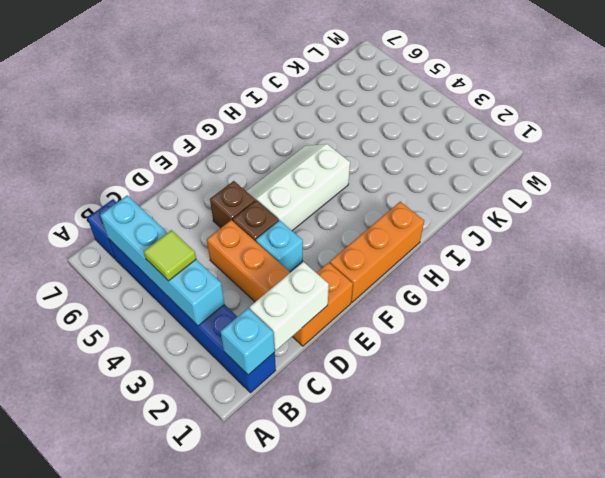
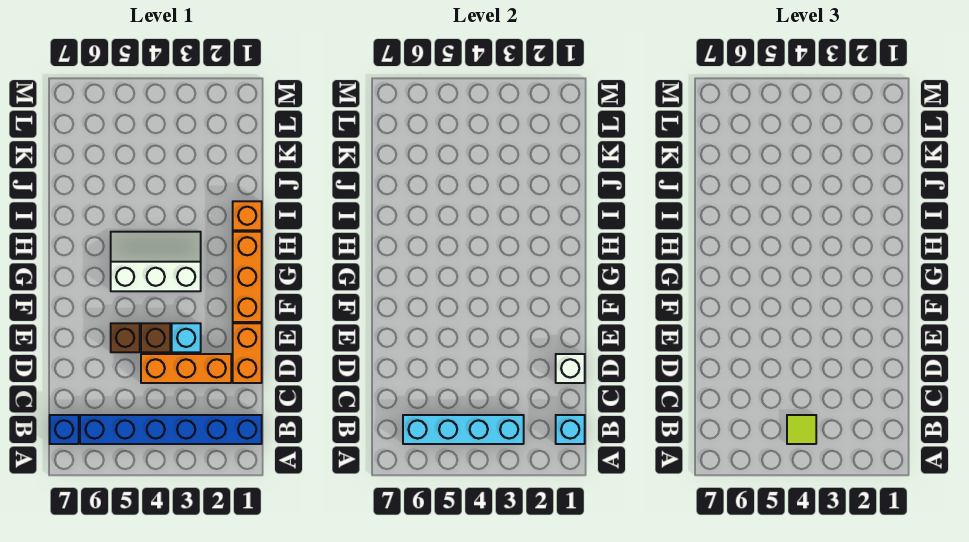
white brick C1:D1 level 2 -> white brick D1 level 2
white slope F4:H5 level 1 top 4 -> white slope G3:H5 level 1 top G
none -> orange brick I1 level 1

